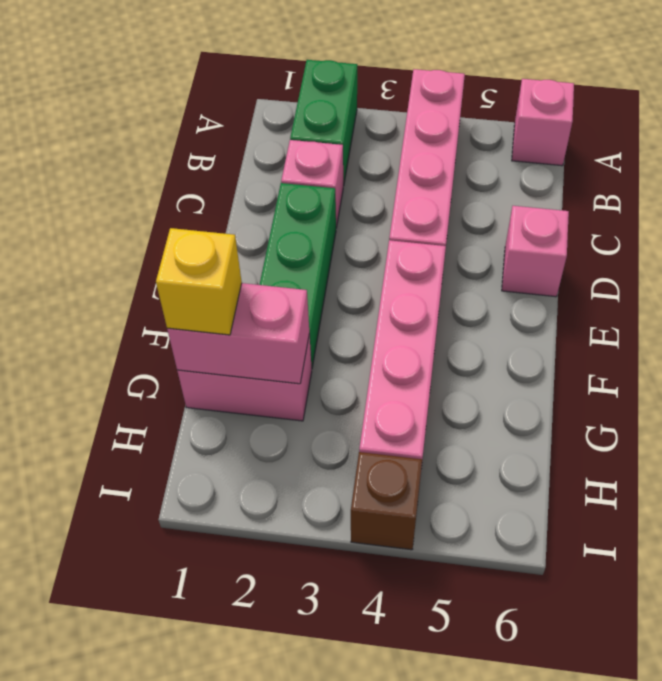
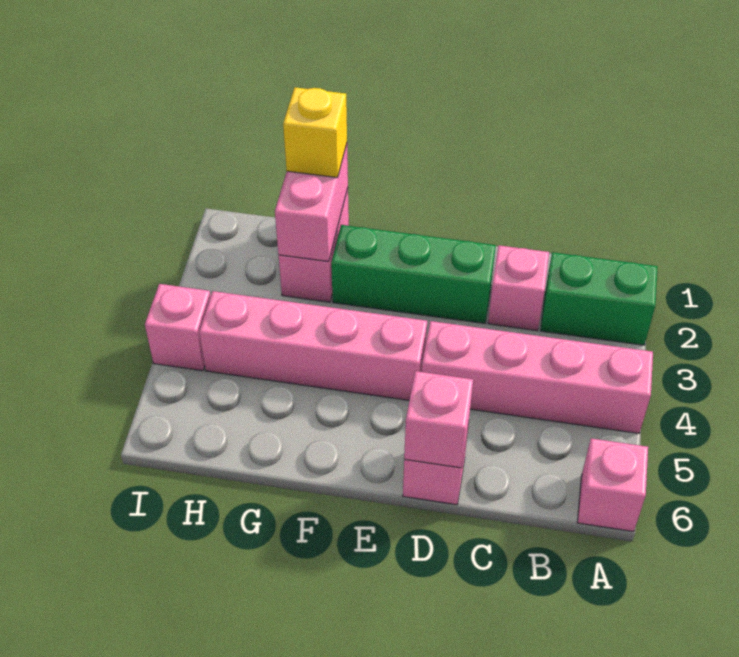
none -> pink brick D6 level 2
brown brick I4 level 1 -> pink brick I4 level 1

